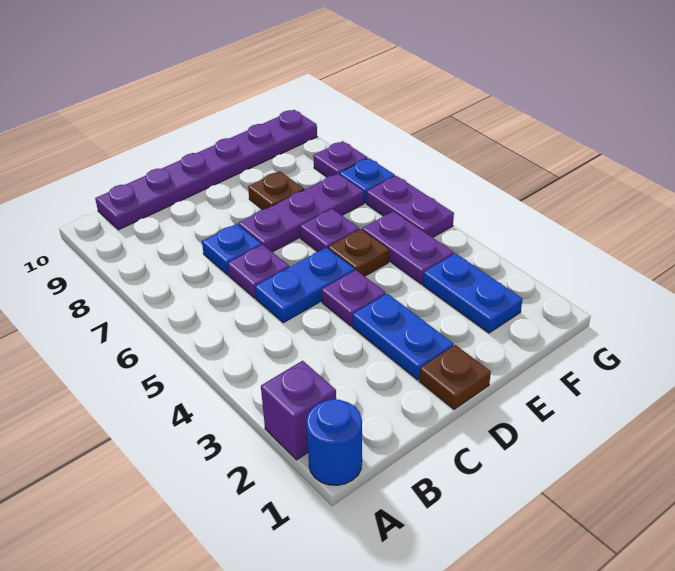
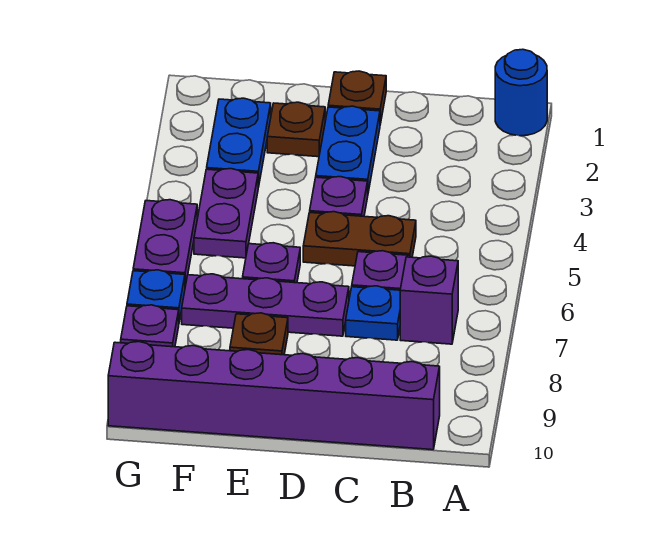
purple brick A2 level 1 -> purple brick B7 level 1
purple plate B10:G10 level 1 -> purple brick B10:G10 level 1
blue plate C5:D5 level 1 -> brown plate C5:D5 level 1
brown plate E5 level 1 -> brown plate E2 level 1

